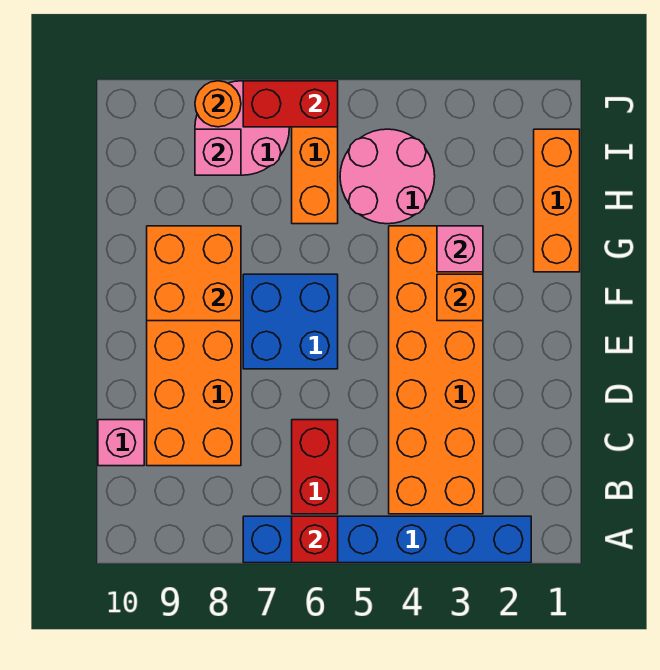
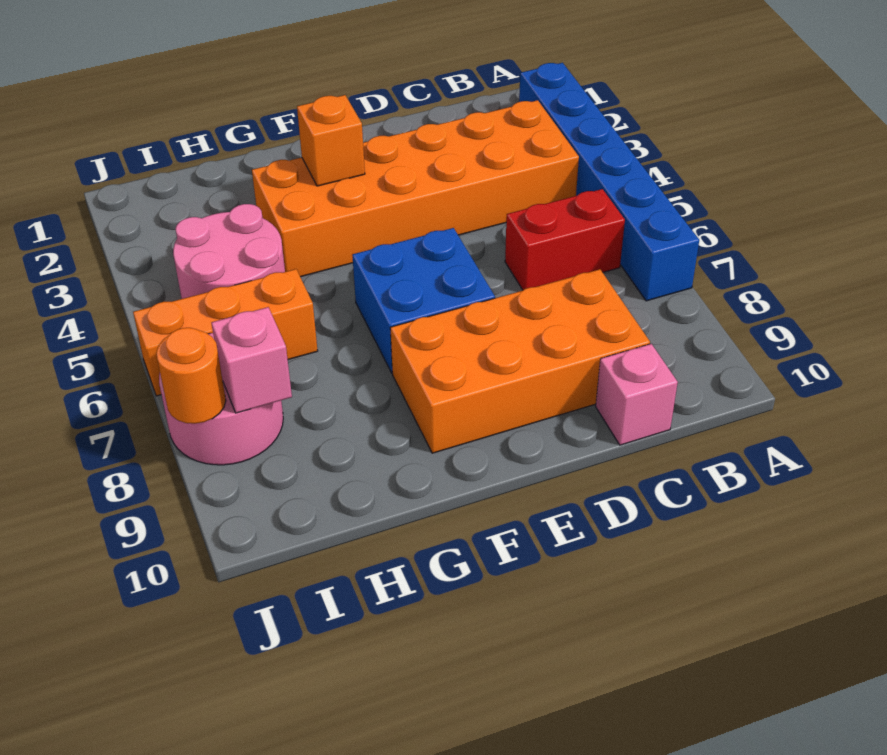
red brick A6 level 2 -> none
orange brick F8:G9 level 2 -> none
orange brick G1:I1 level 1 -> none
pink brick G3 level 2 -> none
red brick J6:J7 level 2 -> none

